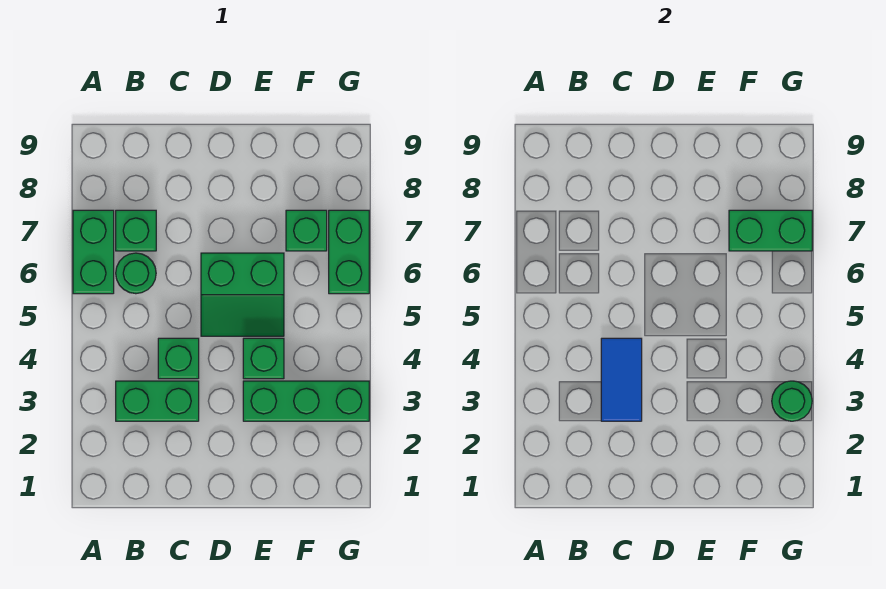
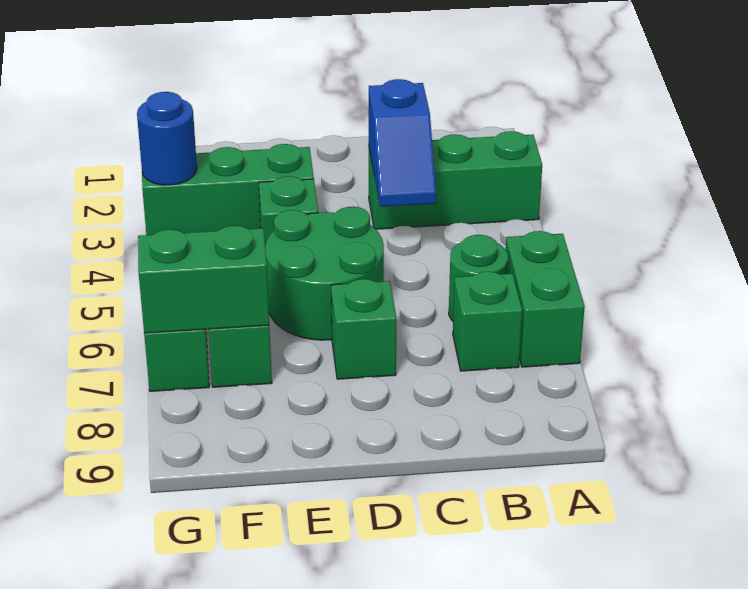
green brick B3:C3 level 1 -> green brick A3:C3 level 1
blue tile C3:C4 level 2 -> blue slope C3:C4 level 2 top 3
green brick C4 level 1 -> green brick D7 level 1
green slope D5:E6 level 1 top 6 -> green round brick D5:E6 level 1
green round brick G3 level 2 -> blue round brick G3 level 2

